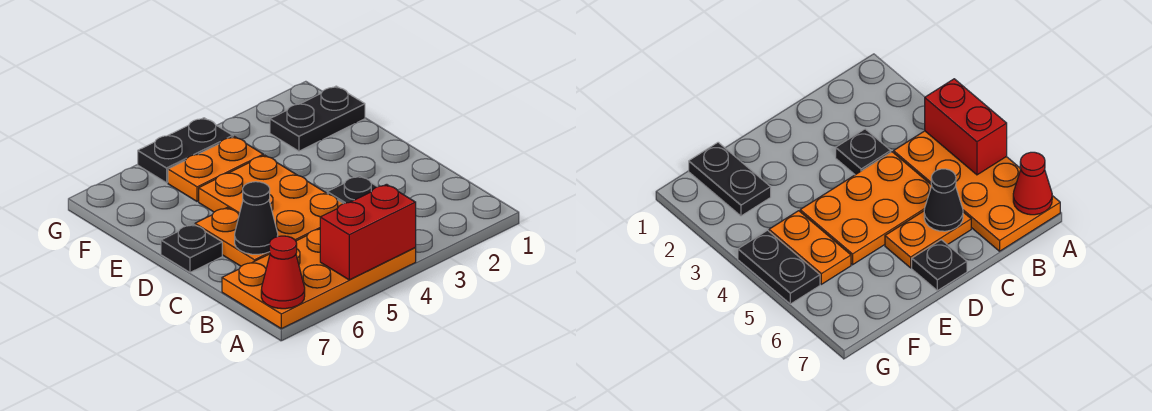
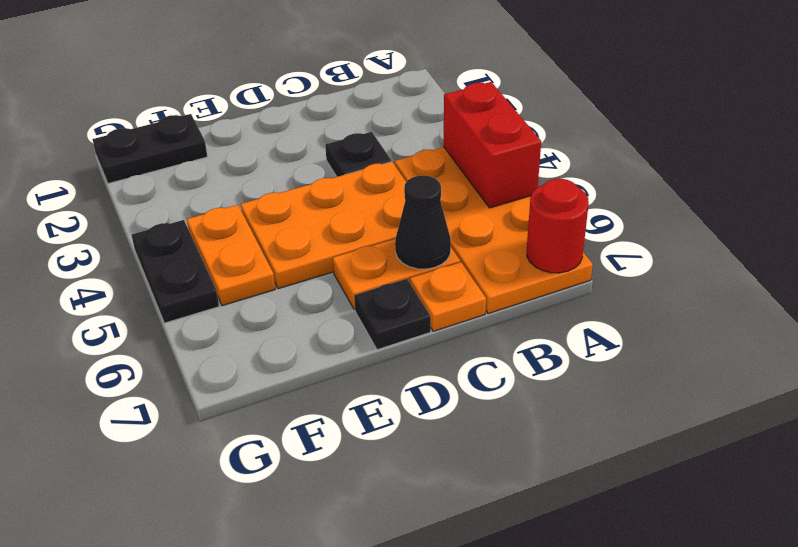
red cone A7 level 2 -> red round brick A7 level 2
none -> orange plate C7 level 1
black plate F1:F2 level 1 -> black plate F1:G1 level 1

